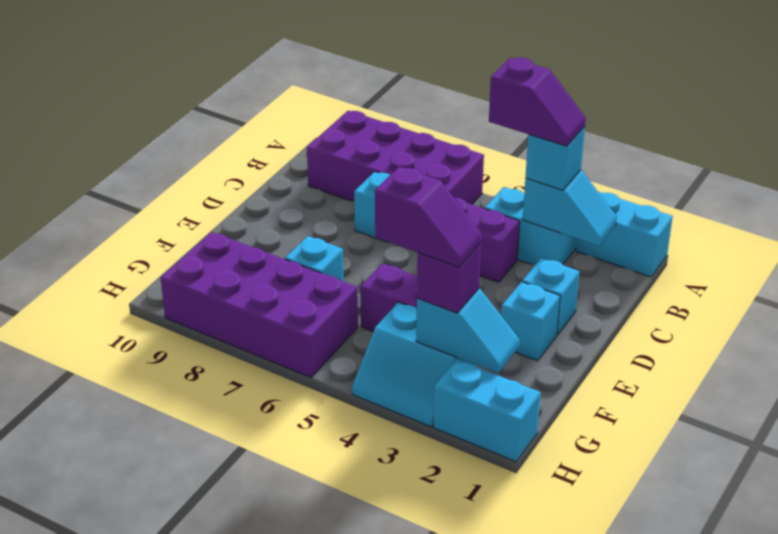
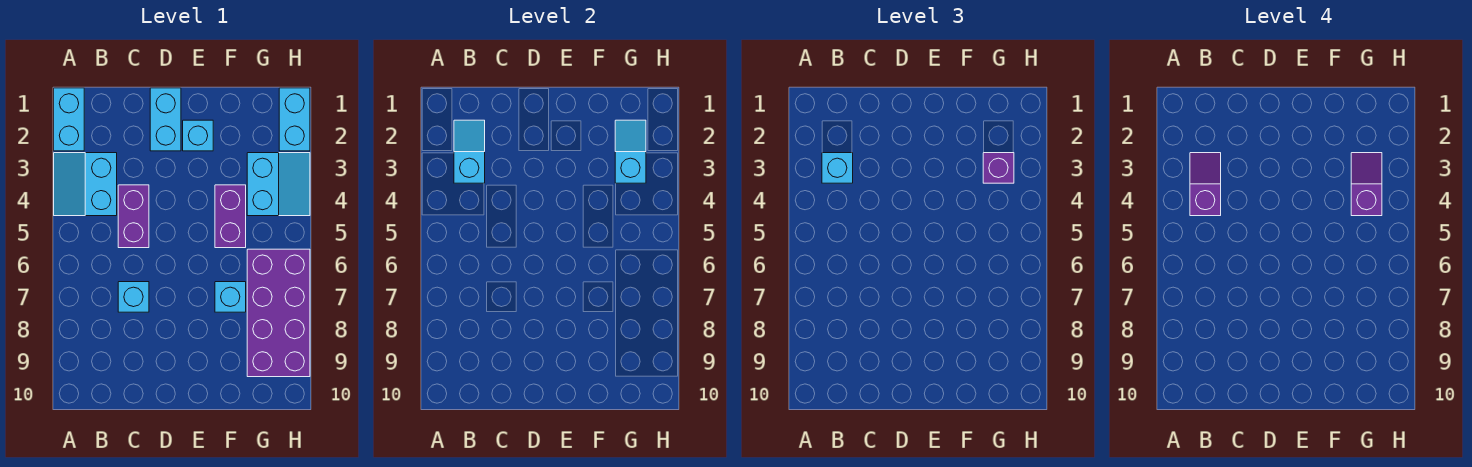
purple brick A6:B9 level 1 -> none
cyan brick D2 level 1 -> cyan brick D1:D2 level 1

